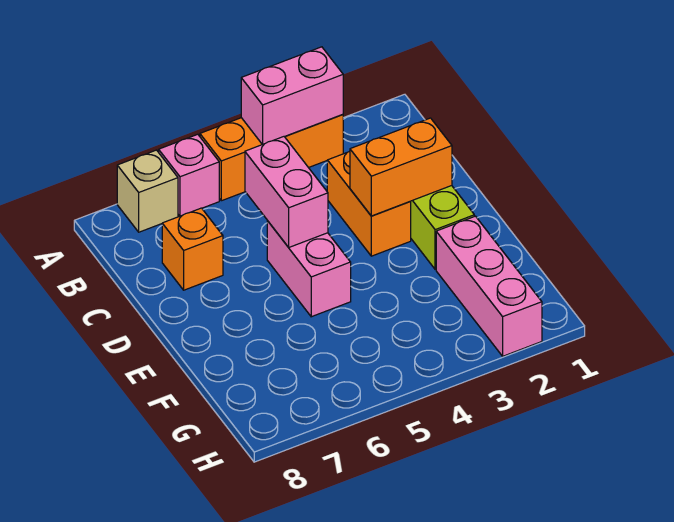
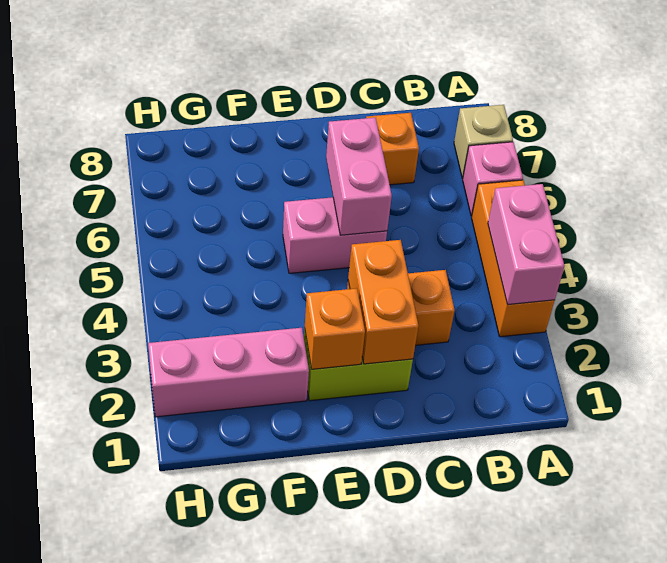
pink brick C5:D5 level 2 -> pink brick D5:D6 level 2
none -> orange brick E2 level 2

